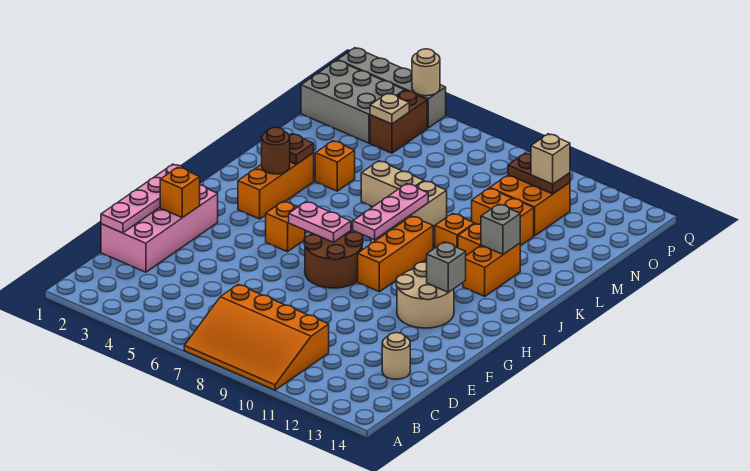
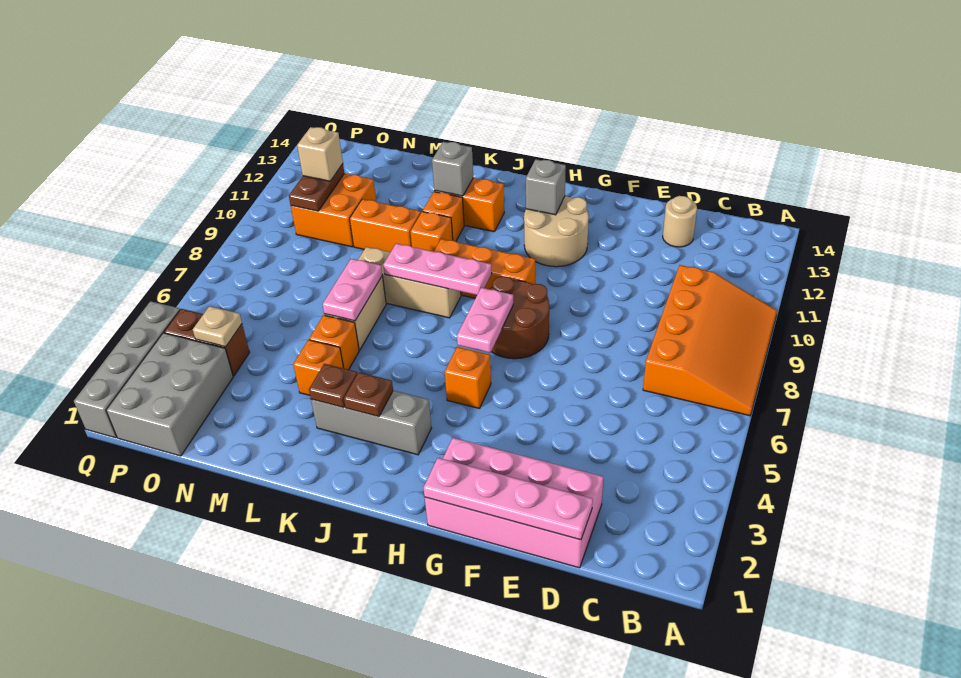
orange brick F2 level 2 -> orange brick L5 level 1
orange brick I3:K3 level 1 -> grey brick I3:K3 level 1
brown round brick J3 level 2 -> brown plate J3 level 2
none -> pink plate L6:L7 level 2
orange brick M10:M11 level 1 -> orange brick L10:M10 level 1
tan round brick Q4 level 2 -> none

